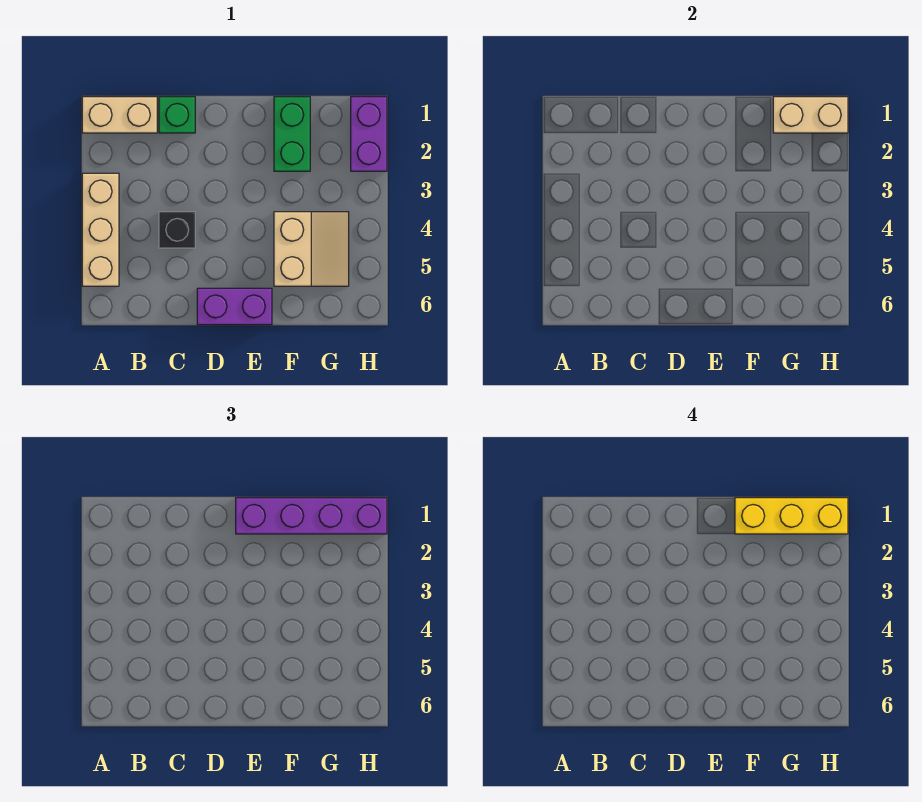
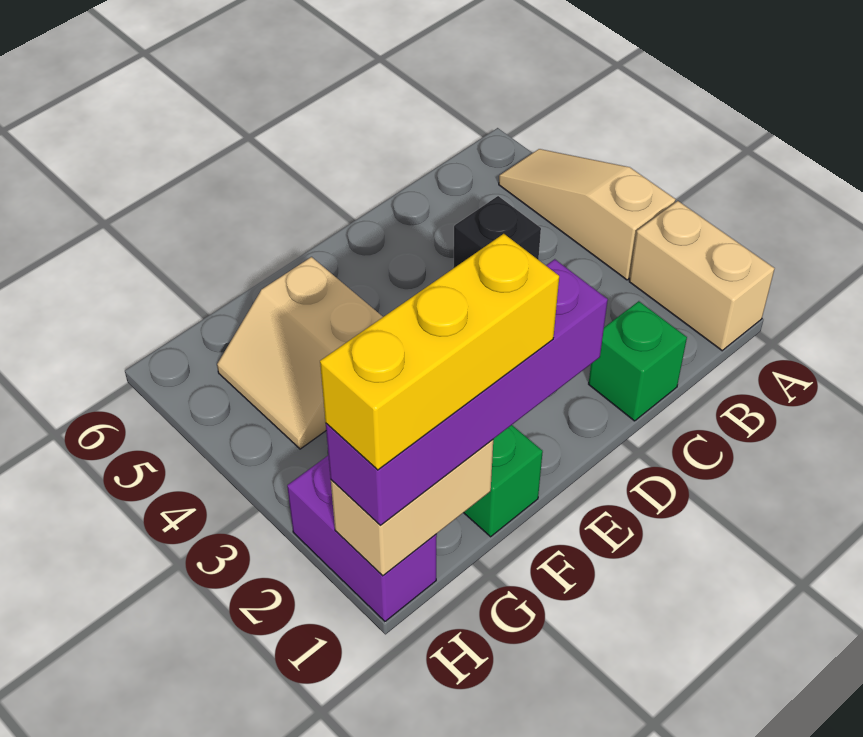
tan brick A1:B1 level 1 -> tan brick A1:A2 level 1
tan brick A3:A5 level 1 -> tan slope A3:A5 level 1 top 3
purple brick D6:E6 level 1 -> none

